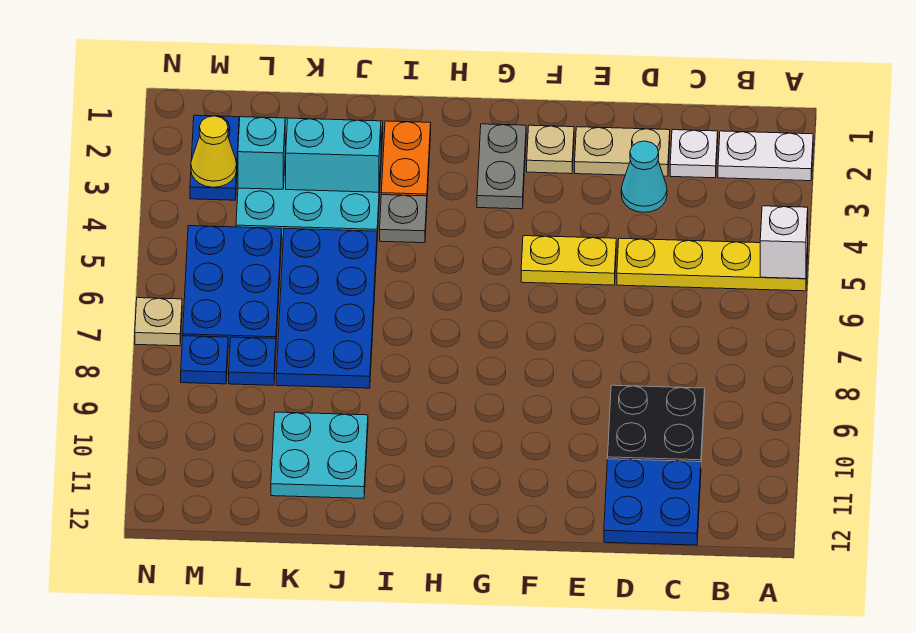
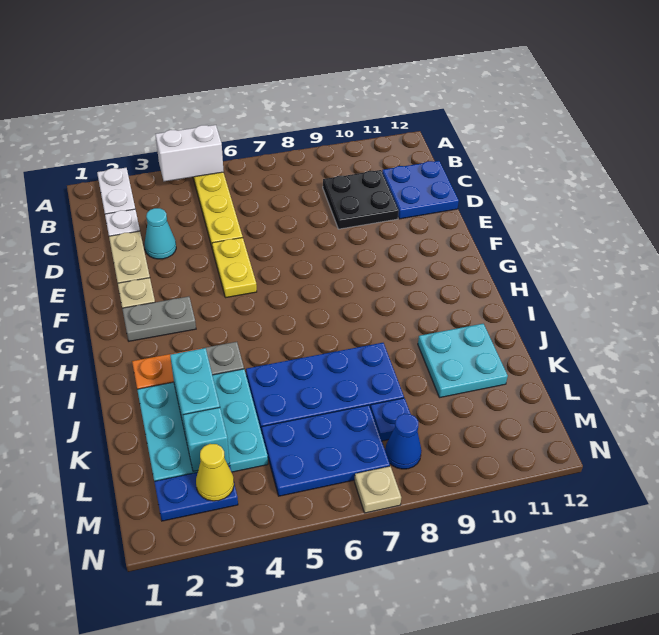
white brick A5 level 2 -> white brick A4:A5 level 2
blue plate M8 level 1 -> blue cone M8 level 1

